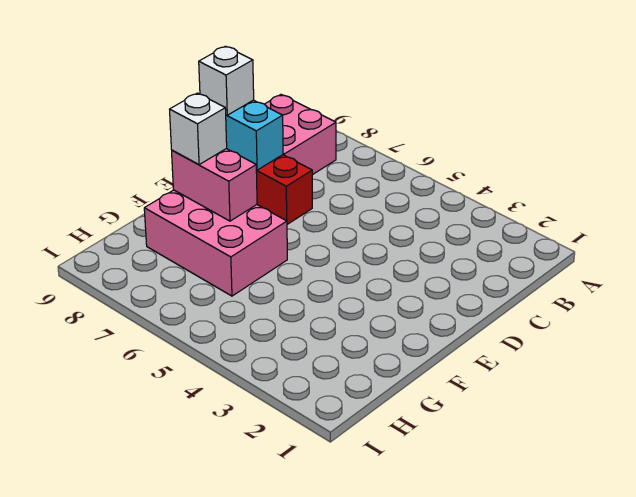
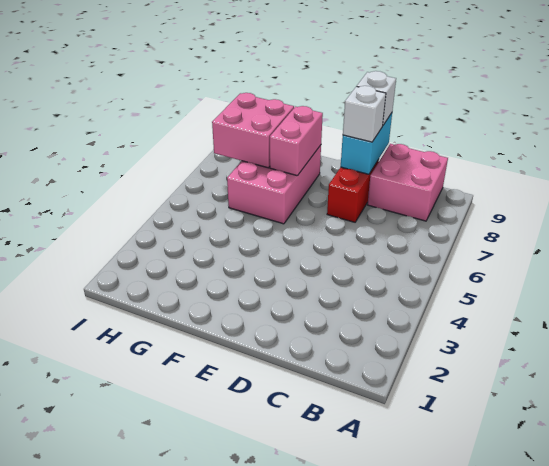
white brick F8 level 3 -> white brick D8 level 3
none -> pink brick G7:H8 level 2

